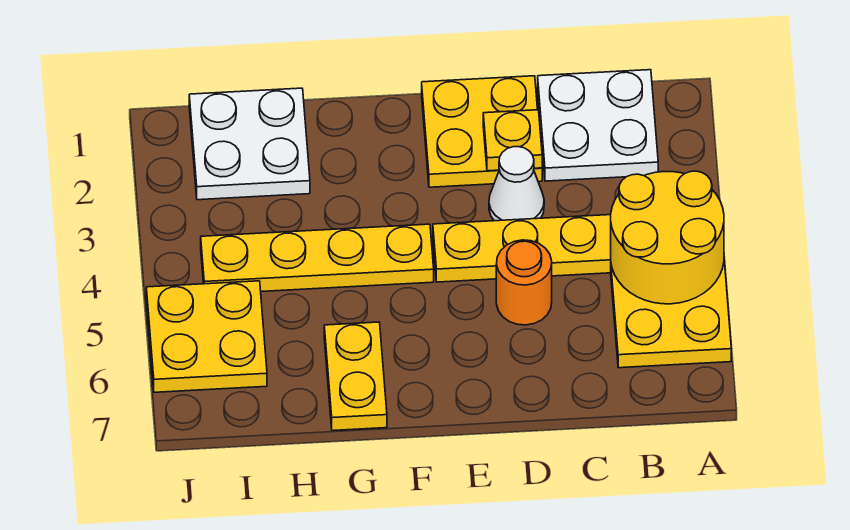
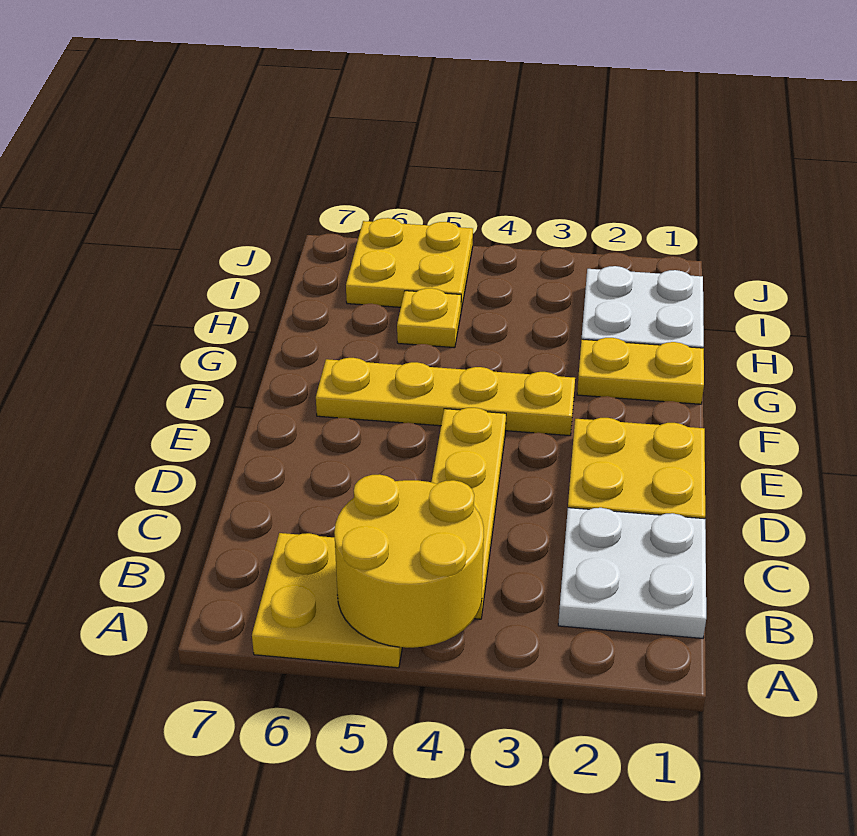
yellow plate D2 level 2 -> yellow plate H5 level 1
white cone D3 level 1 -> none
orange round brick D5 level 1 -> none
yellow plate F4:I4 level 1 -> yellow plate F3:F6 level 1
yellow plate G6:G7 level 1 -> yellow plate G1:G2 level 1

